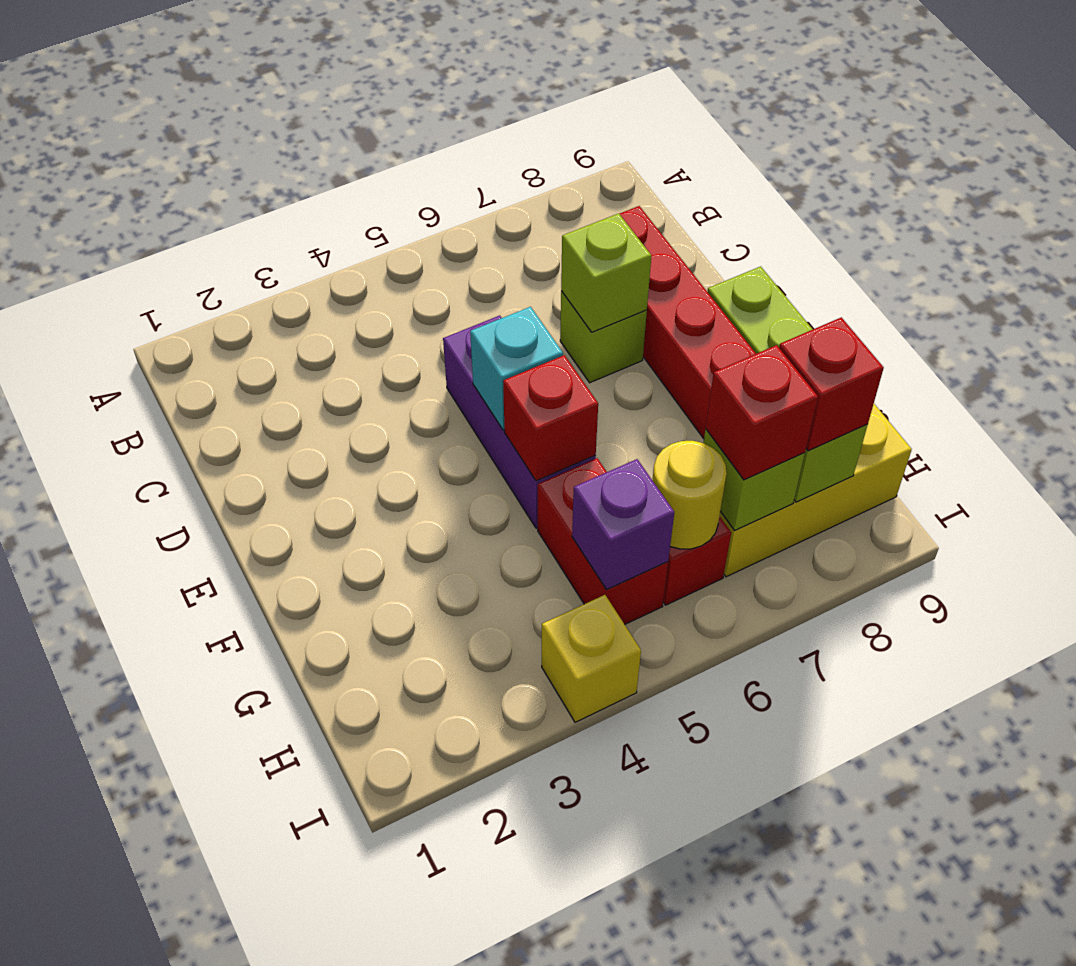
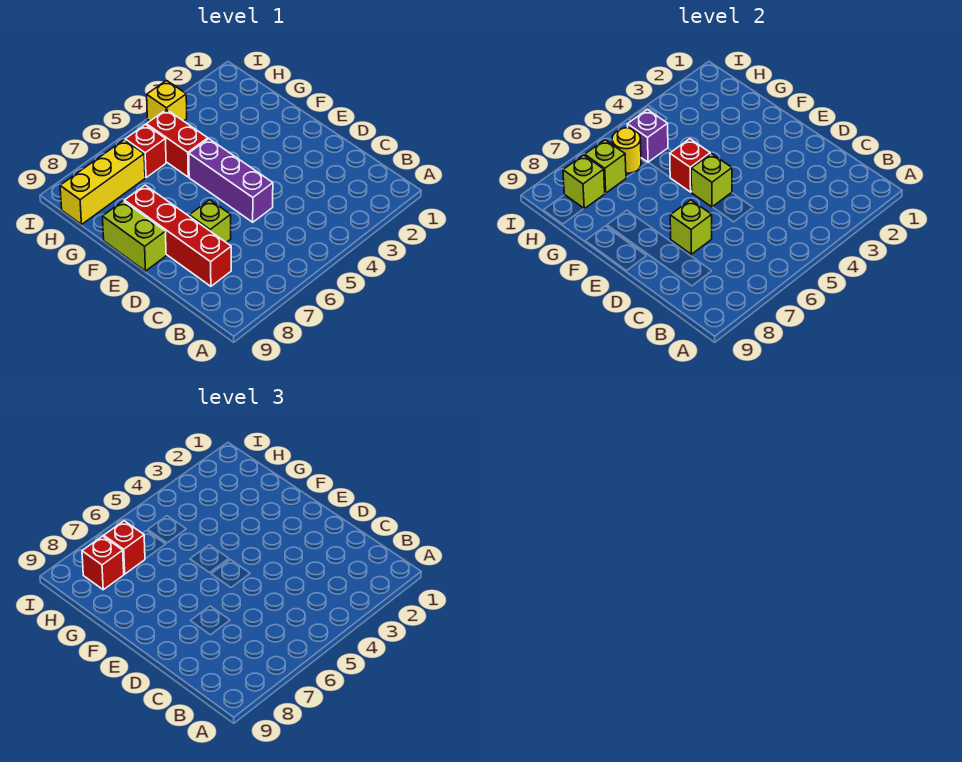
cyan brick E5 level 2 -> lime brick E5 level 2

